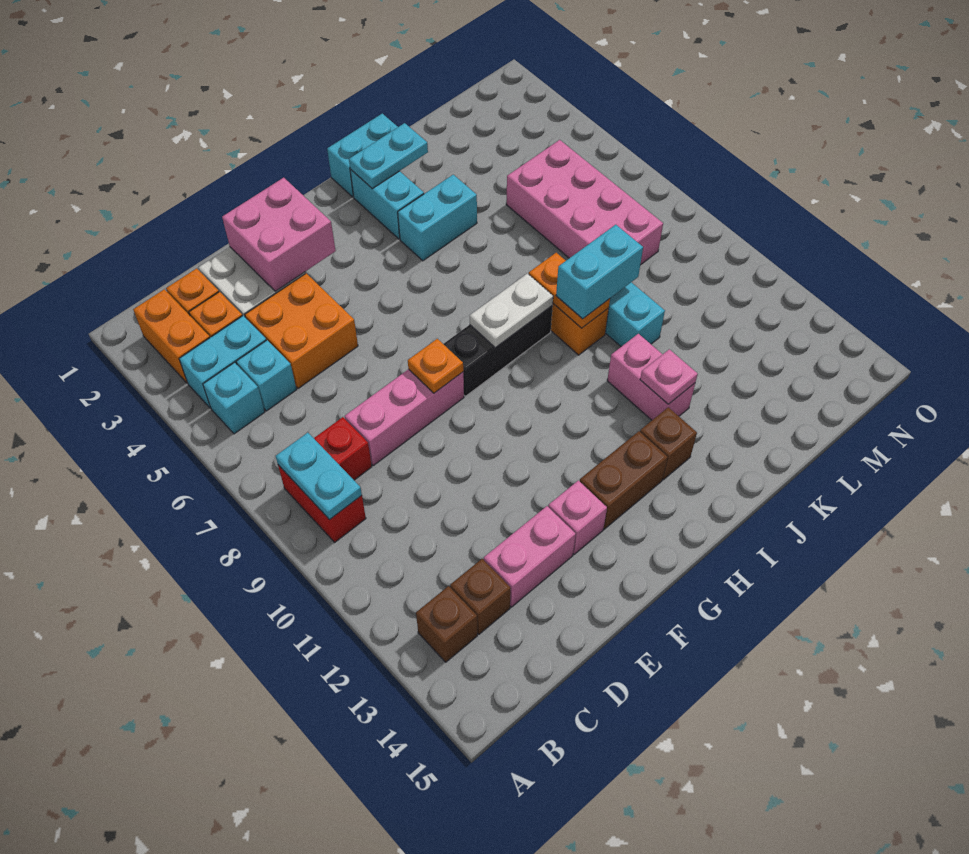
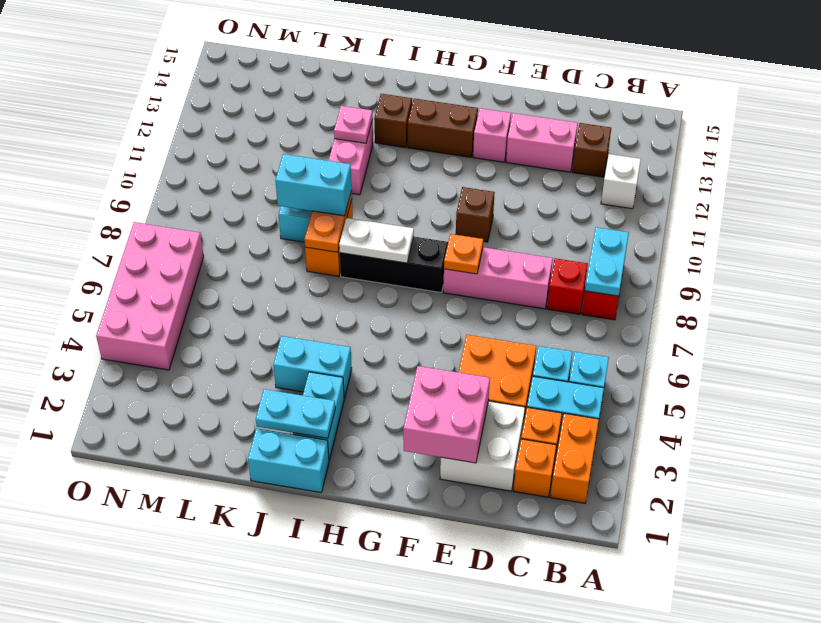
none -> white brick B12 level 1
brown brick B13 level 1 -> brown brick F10 level 1
pink brick L5:M8 level 1 -> pink brick N4:O7 level 1

